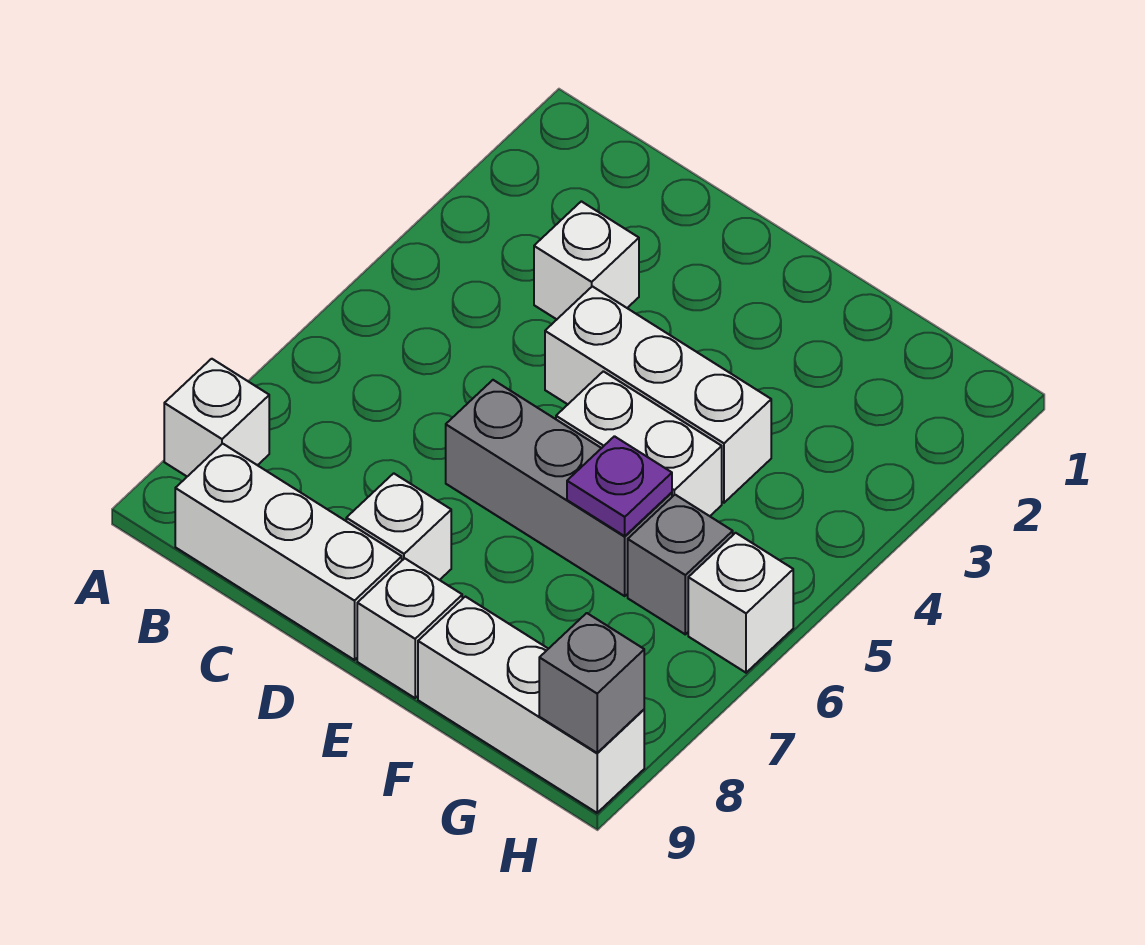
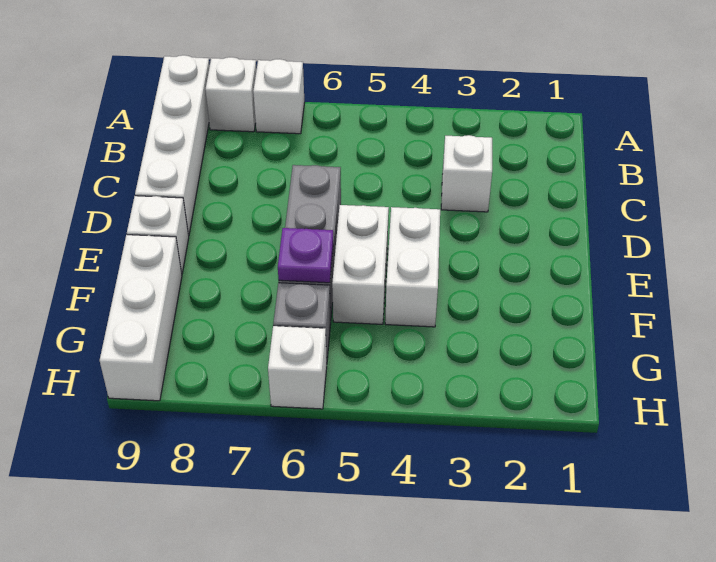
white brick B9:D9 level 1 -> white brick A9:D9 level 1
white brick D4:F4 level 1 -> white brick E4:F4 level 1
white brick D8 level 1 -> white brick A7 level 1
grey brick H9 level 2 -> none

